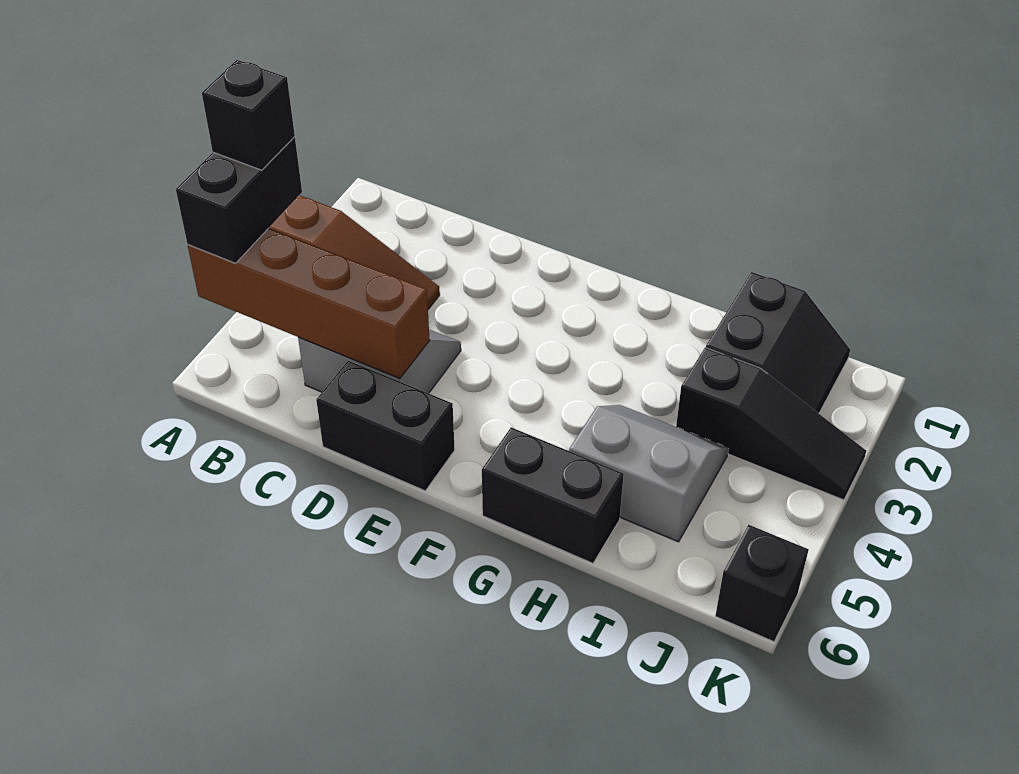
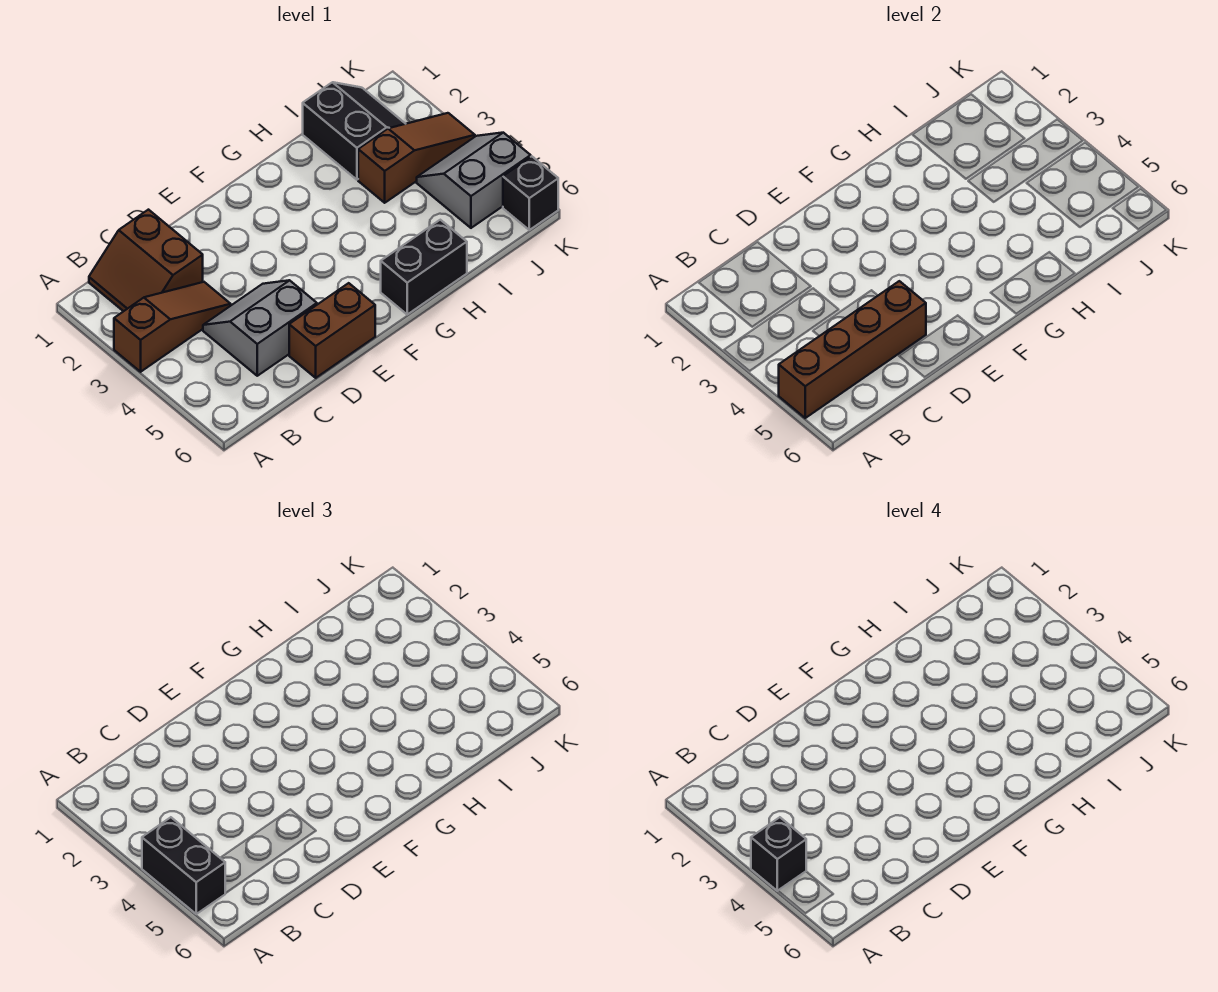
none -> brown slope B1:C2 level 1 top C
black brick D6:E6 level 1 -> brown brick D6:E6 level 1
grey slope H4:I5 level 1 top 5 -> grey slope J4:K5 level 1 top 5
black slope I3:K3 level 1 top I -> brown slope I3:K3 level 1 top I

